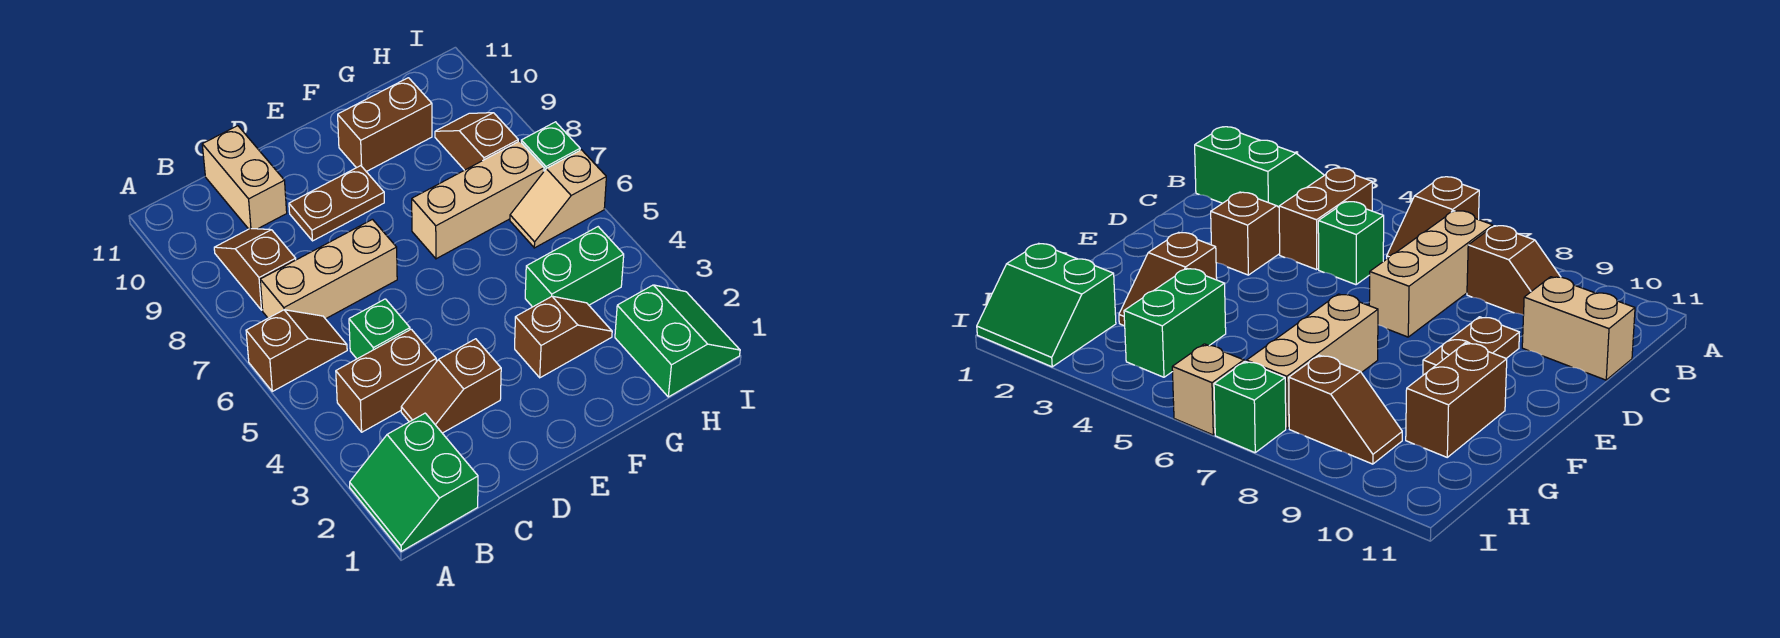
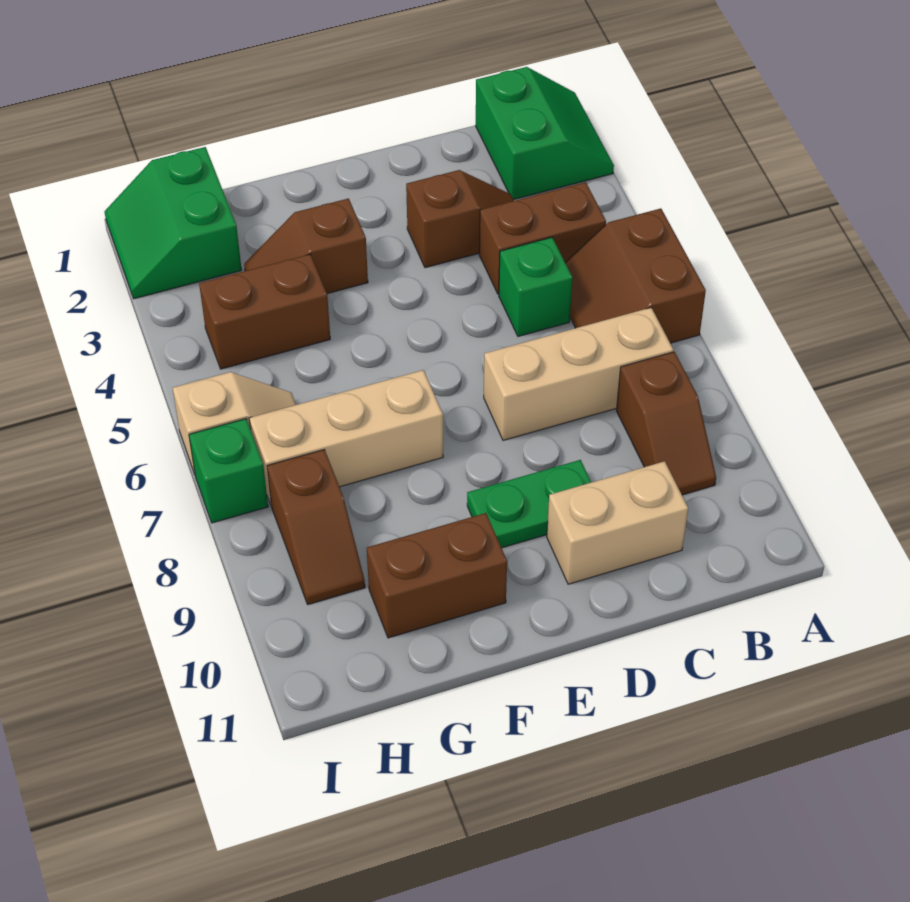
brown slope A6:B6 level 1 top A -> brown slope A5:B6 level 1 top A
tan brick C10:C11 level 1 -> tan brick C10:D10 level 1
brown plate D9:E9 level 1 -> green plate D9:E9 level 1
green brick G4:H4 level 1 -> brown brick G4:H4 level 1

